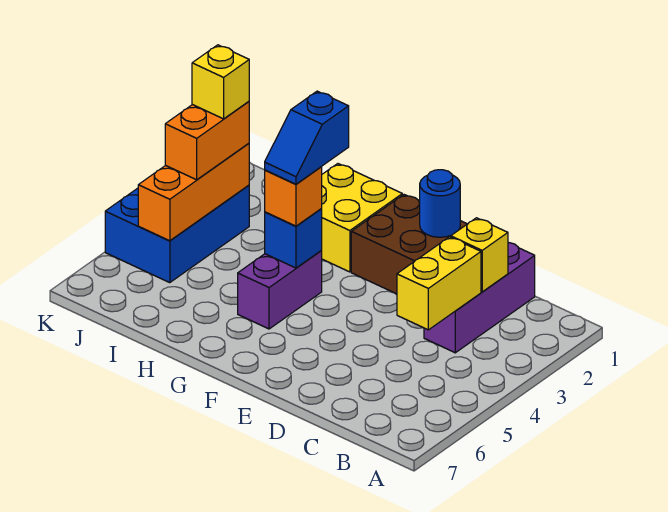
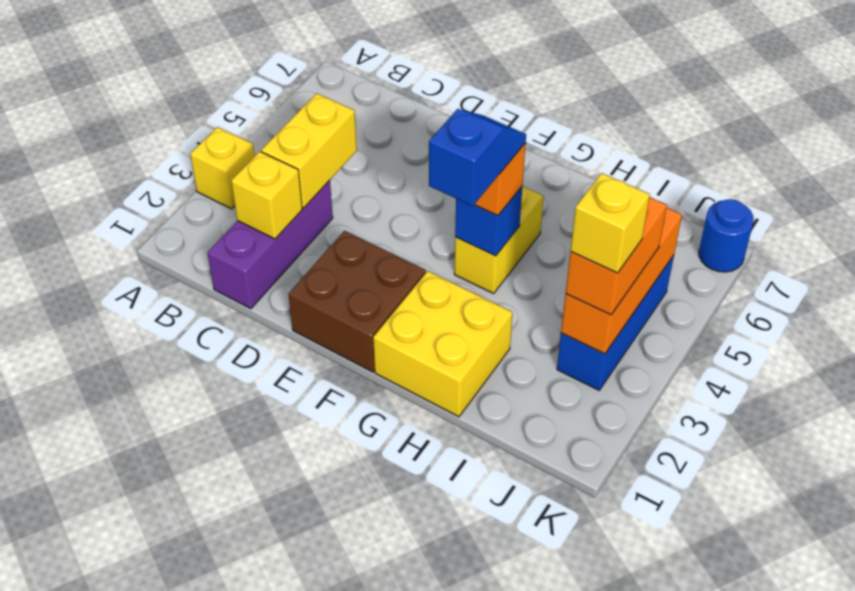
none -> yellow brick A3 level 1
blue round brick E1 level 2 -> blue round brick K7 level 1
purple brick G4:G5 level 1 -> yellow brick G4:G5 level 1
blue brick J3:K5 level 1 -> blue brick J3:J5 level 1

